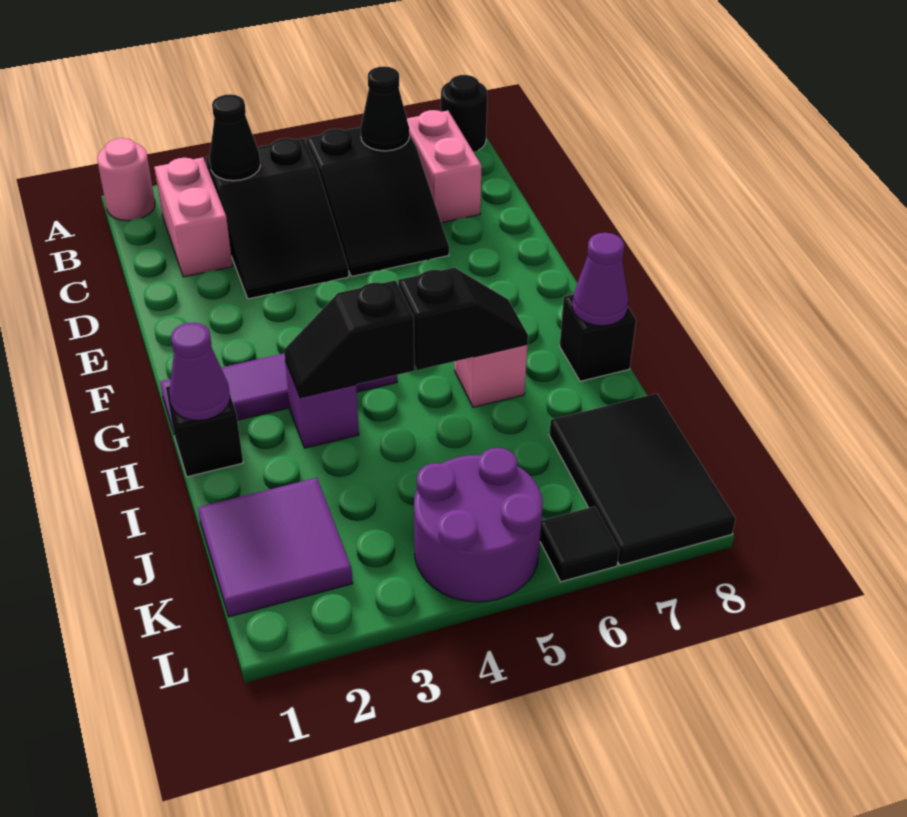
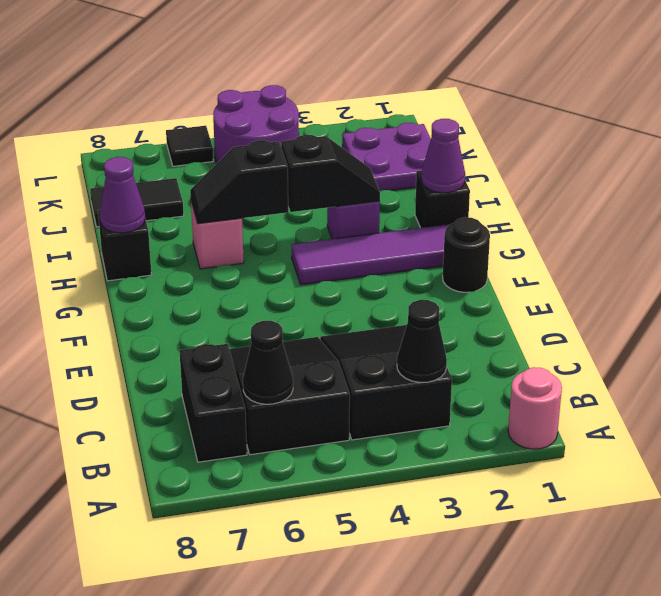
black round brick A8 level 1 -> black round brick F1 level 1
pink brick B2:C2 level 1 -> none
pink brick B7:C7 level 1 -> black brick B7:C7 level 1
purple tile J1:K2 level 1 -> purple plate J1:K2 level 1
black tile J7:L8 level 1 -> black tile J7:J8 level 1

